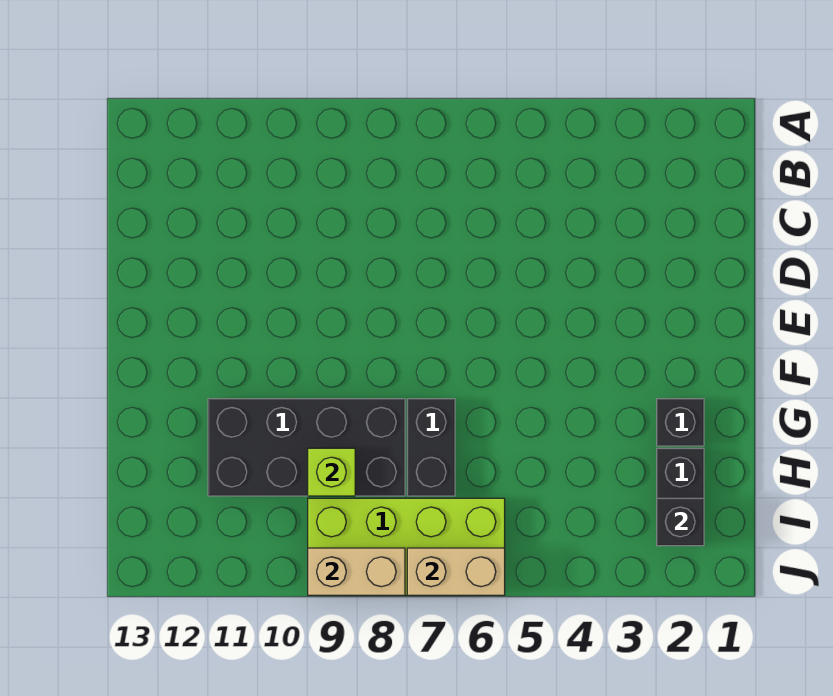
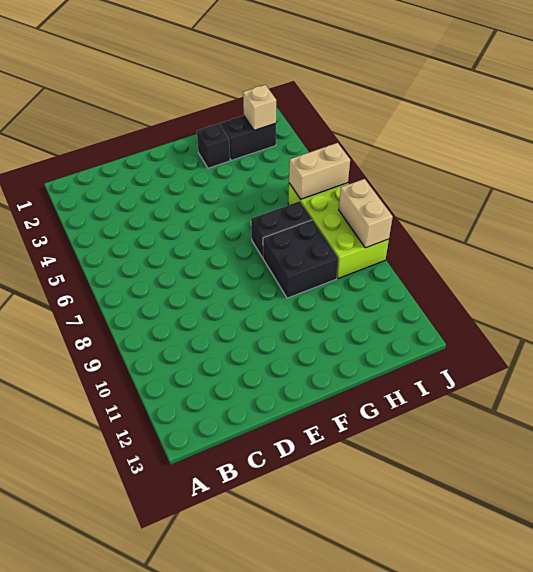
black brick G8:H11 level 1 -> black brick G8:H9 level 1
lime brick H9 level 2 -> none
black brick I2 level 2 -> tan brick I2 level 2
tan brick J6:J7 level 2 -> tan brick I6:J6 level 2

